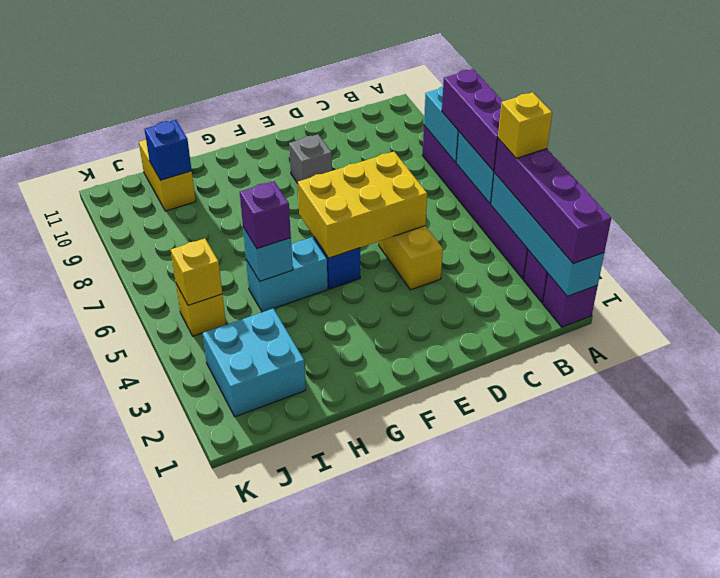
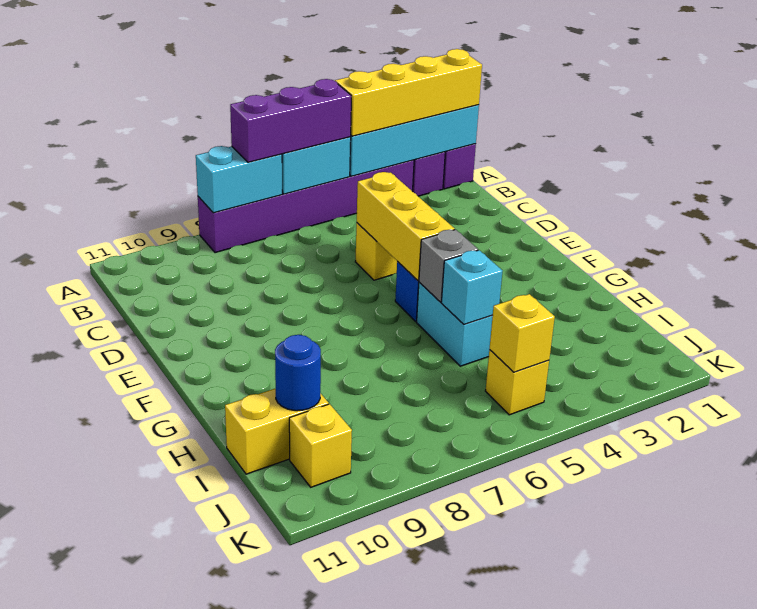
purple brick A1:A4 level 3 -> yellow brick A1:A4 level 3
yellow brick A4 level 4 -> yellow brick J10 level 1
yellow brick D5:F6 level 2 -> yellow brick D5:F5 level 2
grey brick E9 level 1 -> grey brick G5 level 2
purple brick H5 level 3 -> none
cyan brick I2:J3 level 1 -> none
blue brick I10 level 2 -> blue round brick I10 level 2

